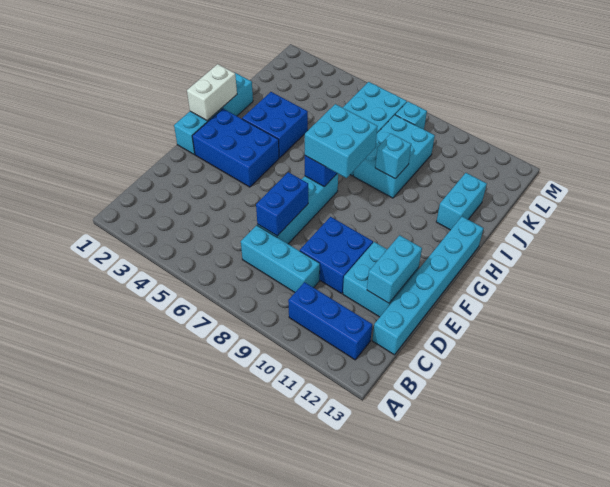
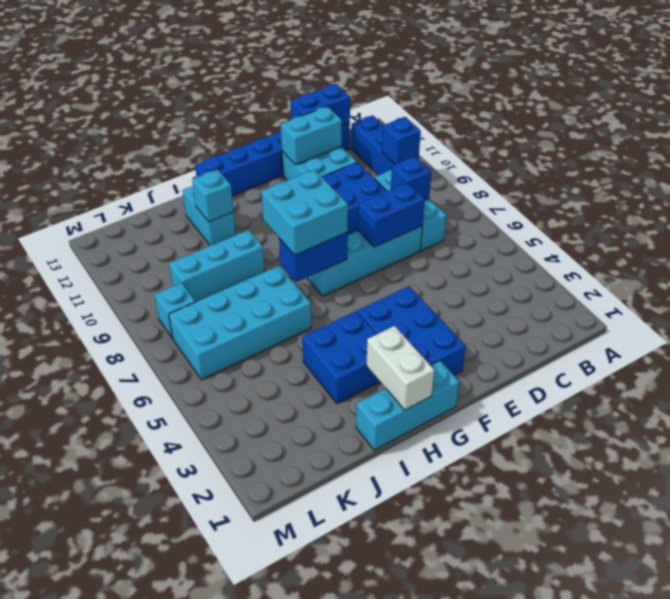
none -> blue brick B10 level 2
none -> blue brick C8 level 2
cyan brick C13:H13 level 1 -> blue brick C13:H13 level 1
none -> blue brick C13:D13 level 2
cyan brick F1:I1 level 1 -> cyan brick G1:I1 level 1
white brick G1:H1 level 2 -> white brick H1:H2 level 2
cyan brick I8:K9 level 1 -> cyan brick I9:K9 level 1
cyan brick I9 level 2 -> cyan brick I11 level 2
cyan brick I12:J12 level 1 -> cyan brick I11:I12 level 1

